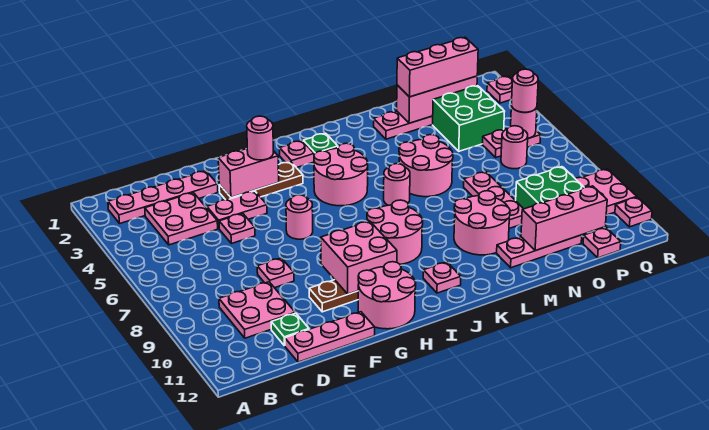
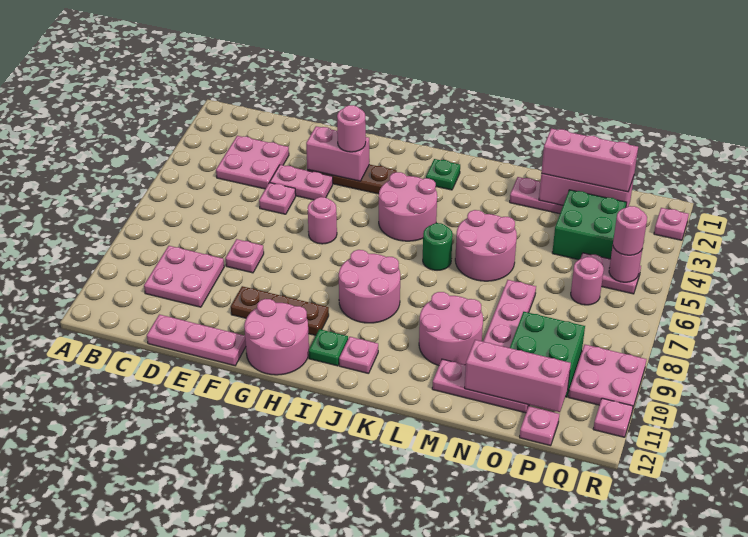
pink plate B2:E2 level 1 -> none
green plate D11 level 1 -> green plate I11 level 1
pink brick G9:H10 level 2 -> none
pink plate I2 level 1 -> none
pink round brick K6 level 1 -> green round brick K6 level 1

